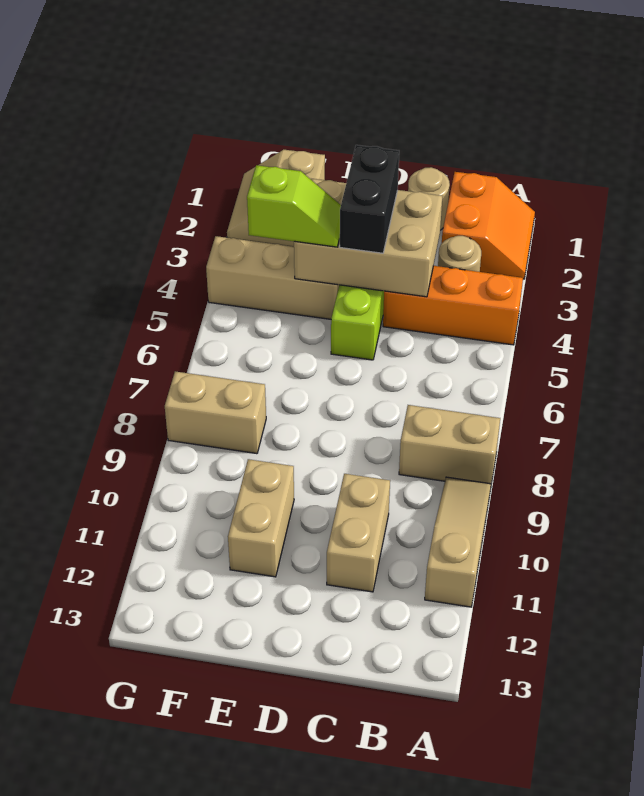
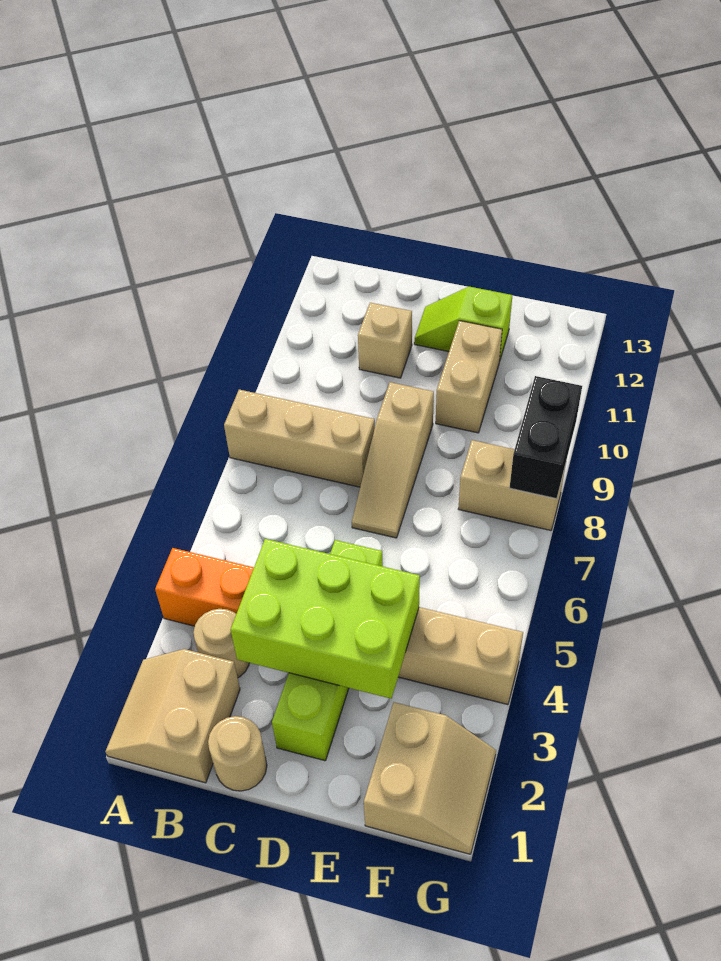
orange slope A1:B2 level 1 top B -> tan slope A1:B2 level 1 top B
tan brick A8:B8 level 1 -> tan brick A8:C8 level 1
tan slope A9:A11 level 1 top 11 -> tan slope D7:D9 level 1 top 9
tan brick C3:E4 level 2 -> lime brick C3:E4 level 2
tan brick C10:C11 level 1 -> tan brick C11 level 1
black brick D3:D4 level 3 -> black brick G8:G9 level 2
lime slope E4:F4 level 3 top F -> lime slope D12:E12 level 1 top E

